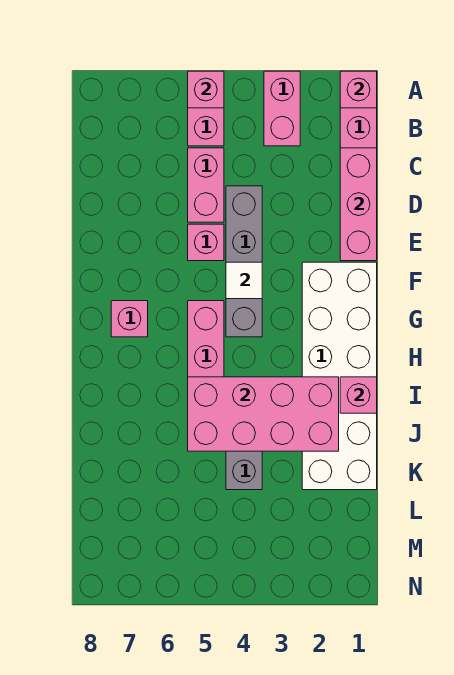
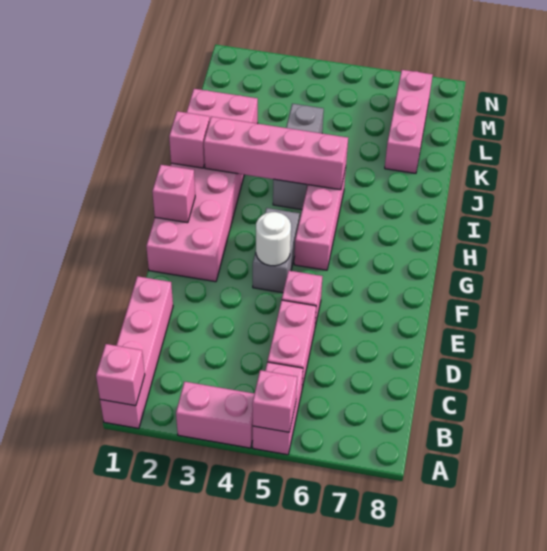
pink brick A3:B3 level 1 -> pink brick A3:A4 level 1
pink brick C1:E1 level 2 -> pink brick K7:M7 level 1
grey brick D4:G4 level 1 -> grey brick F4:G4 level 1
white brick F1:K2 level 1 -> pink brick F1:K2 level 1
white tile F4 level 2 -> white round brick F4 level 2
pink brick G7 level 1 -> pink brick G1 level 2
pink brick I2:J5 level 2 -> pink brick I2:I5 level 2

